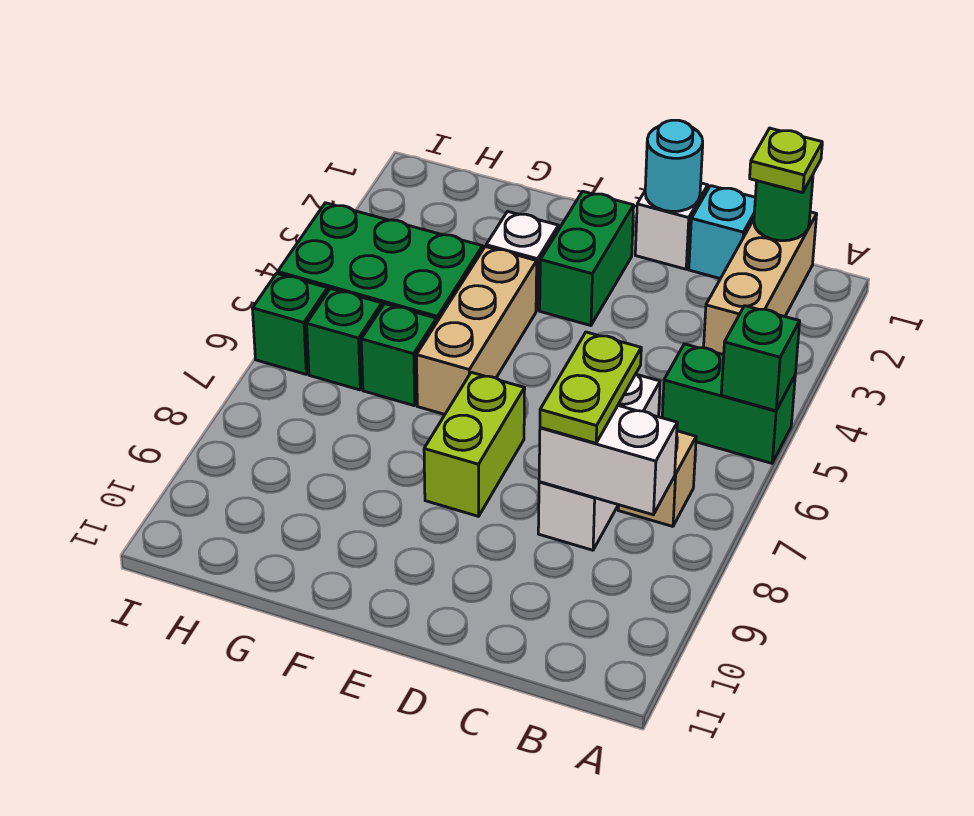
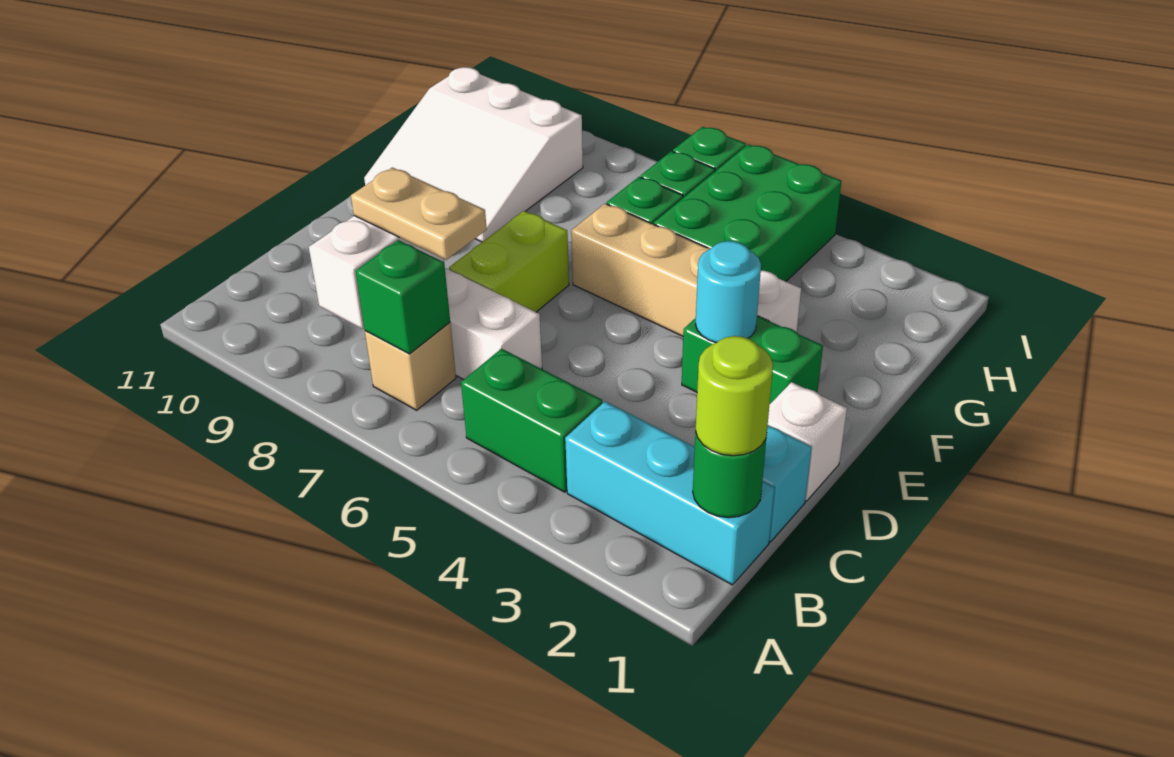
green brick A5:B5 level 1 -> green brick B4:B5 level 1
green brick A5 level 2 -> green brick B7 level 2
tan brick B1:B3 level 1 -> cyan brick B1:B3 level 1
lime plate B1 level 3 -> lime round brick B1 level 3
lime plate C7:C8 level 3 -> tan plate C7:C8 level 3
cyan round brick D1 level 2 -> cyan round brick E3 level 2
lime brick E7:E8 level 1 -> lime brick D7:E7 level 1
none -> white slope F9:H11 level 1 top H

